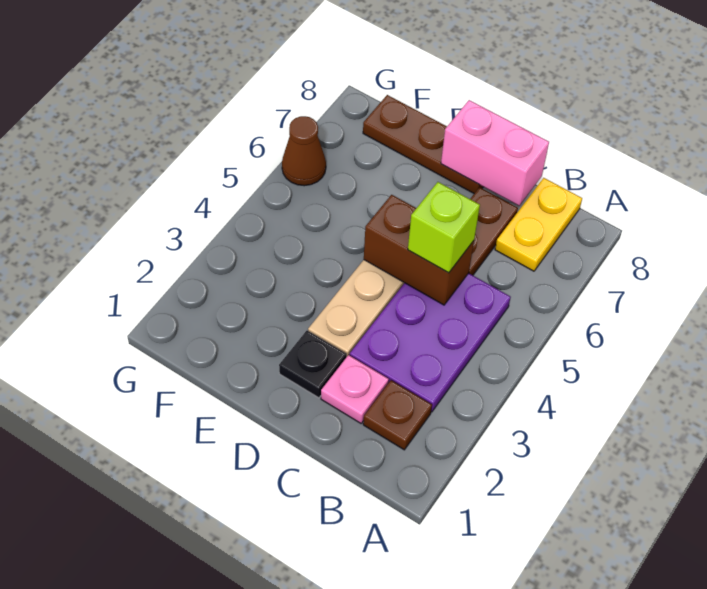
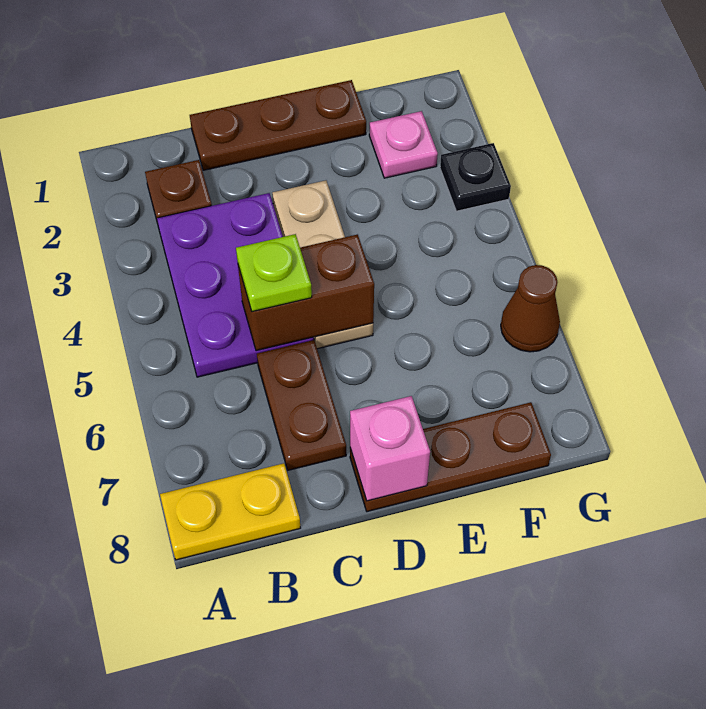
yellow plate B7:B8 level 1 -> yellow plate A8:B8 level 1
none -> brown plate C1:E1 level 1
pink plate C2 level 1 -> pink plate F2 level 1
lime brick C5 level 3 -> lime plate C5 level 3
pink brick C8:D8 level 2 -> pink brick D8 level 2
black plate D2 level 1 -> black plate G3 level 1

